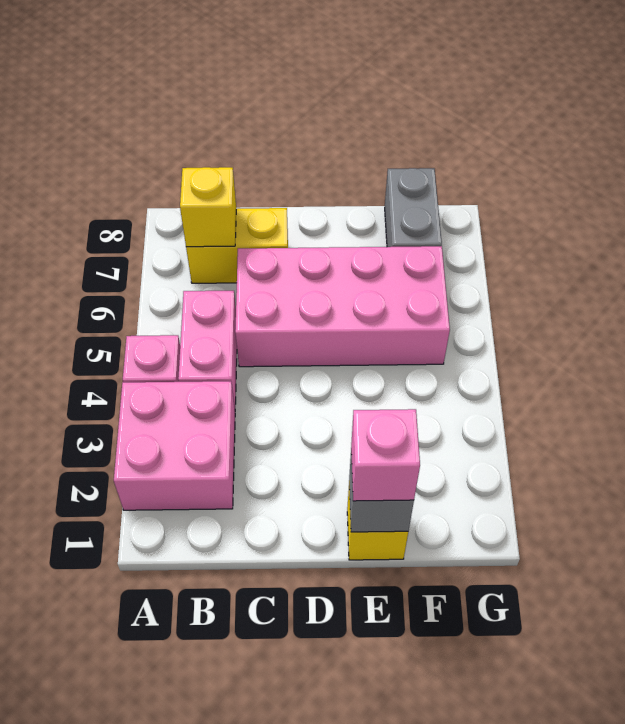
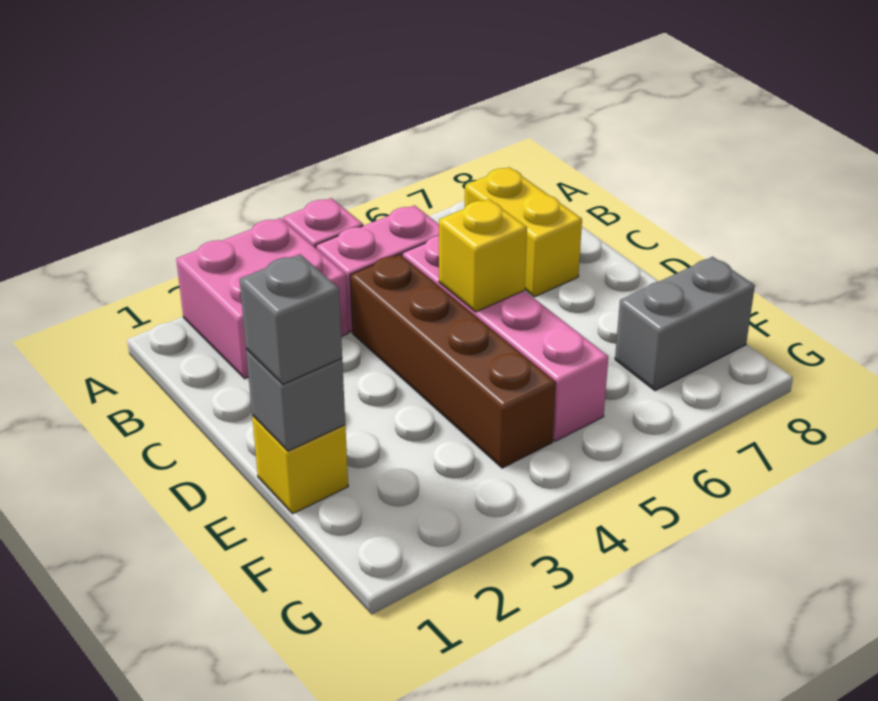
yellow brick B7 level 2 -> yellow brick D5 level 2
none -> brown brick C4:F4 level 1
pink brick C5:F6 level 1 -> pink brick C5:F5 level 1
pink brick E1 level 3 -> grey brick E1 level 3

